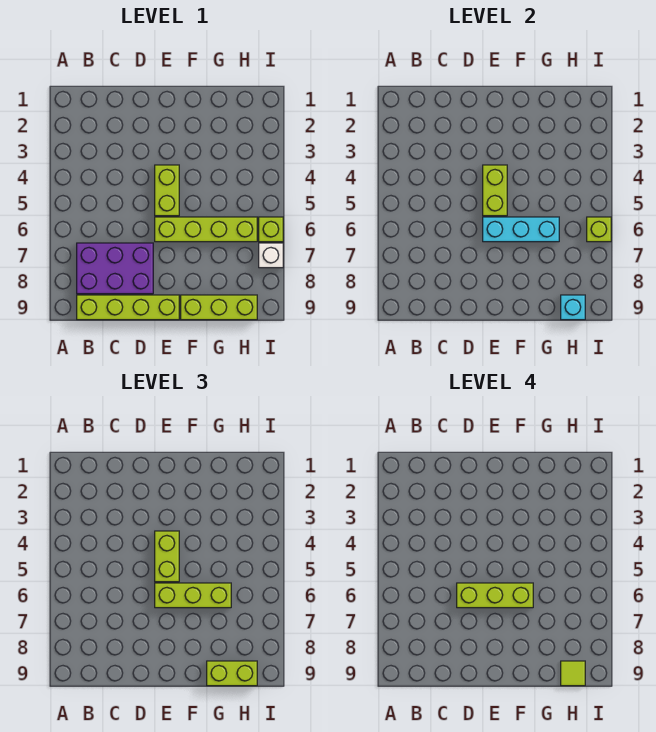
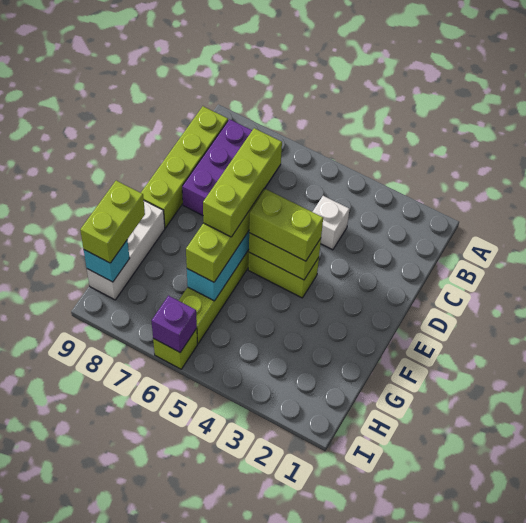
lime brick F9:H9 level 1 -> white brick F9:H9 level 1
lime tile H9 level 4 -> none
lime brick I6 level 2 -> purple brick I6 level 2
white brick I7 level 1 -> white brick C4 level 1

